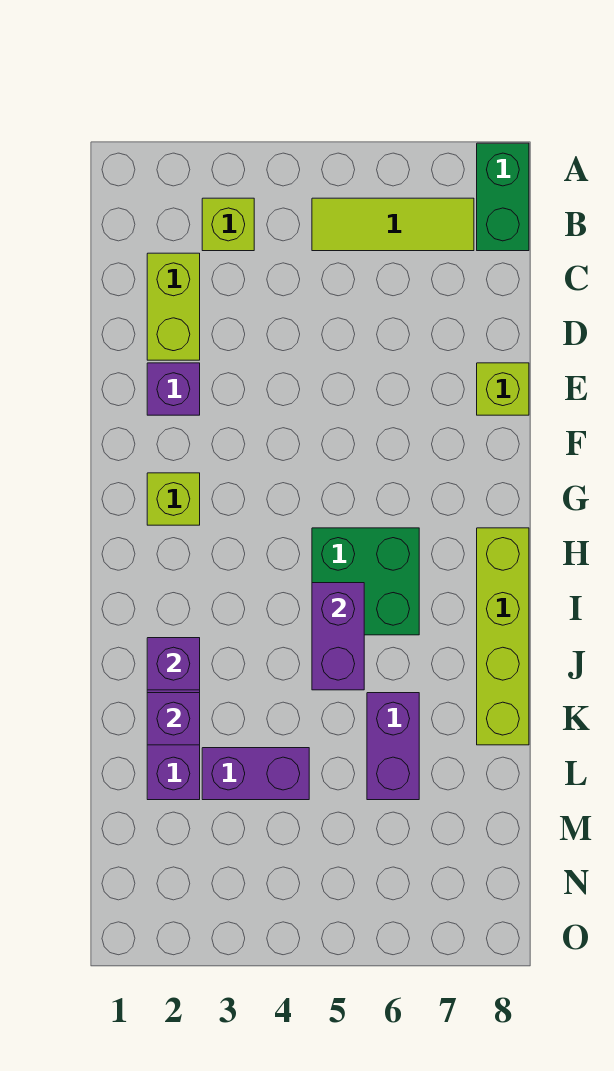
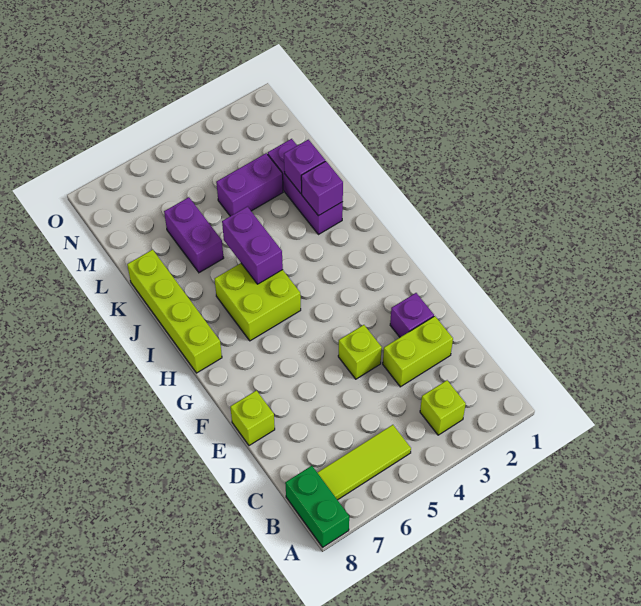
lime brick C2:D2 level 1 -> lime brick D2:D3 level 1
lime brick G2 level 1 -> lime brick E4 level 1
green brick H5:I6 level 1 -> lime brick H5:I6 level 1

